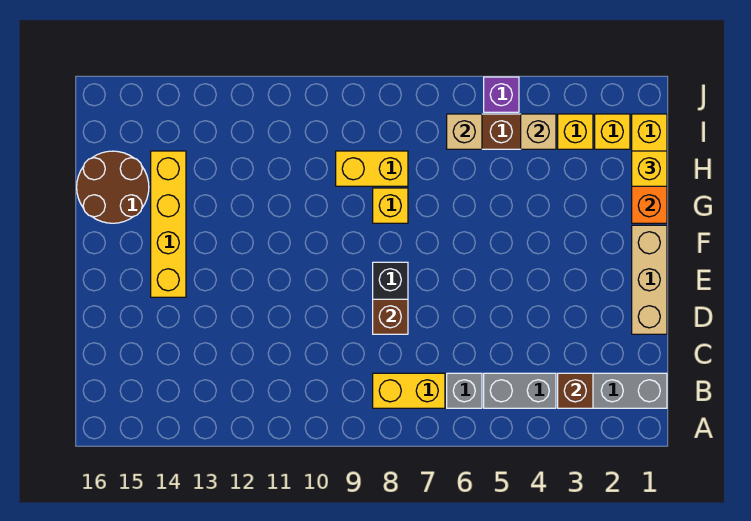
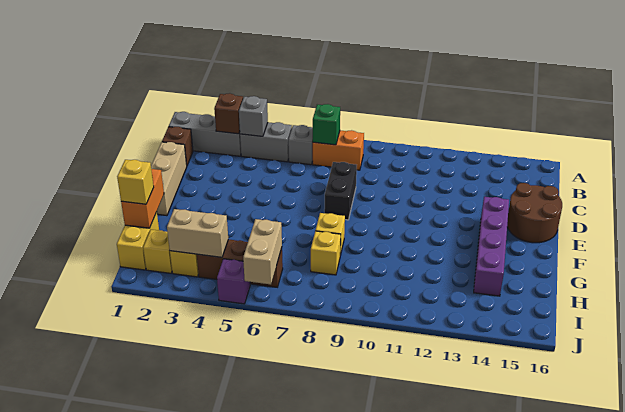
none -> grey brick B4 level 2
yellow brick B7:B8 level 1 -> orange brick B7:B8 level 1
none -> green brick B7 level 2
brown brick D8 level 2 -> brown brick C1 level 1
yellow brick E14:H14 level 1 -> purple brick E14:H14 level 1
brown round brick G15:H16 level 1 -> brown round brick D15:E16 level 1
yellow brick H8:H9 level 1 -> yellow brick H8 level 1
tan brick I4 level 2 -> tan brick I3:I4 level 2
tan brick I6 level 2 -> tan brick I6:J6 level 2

